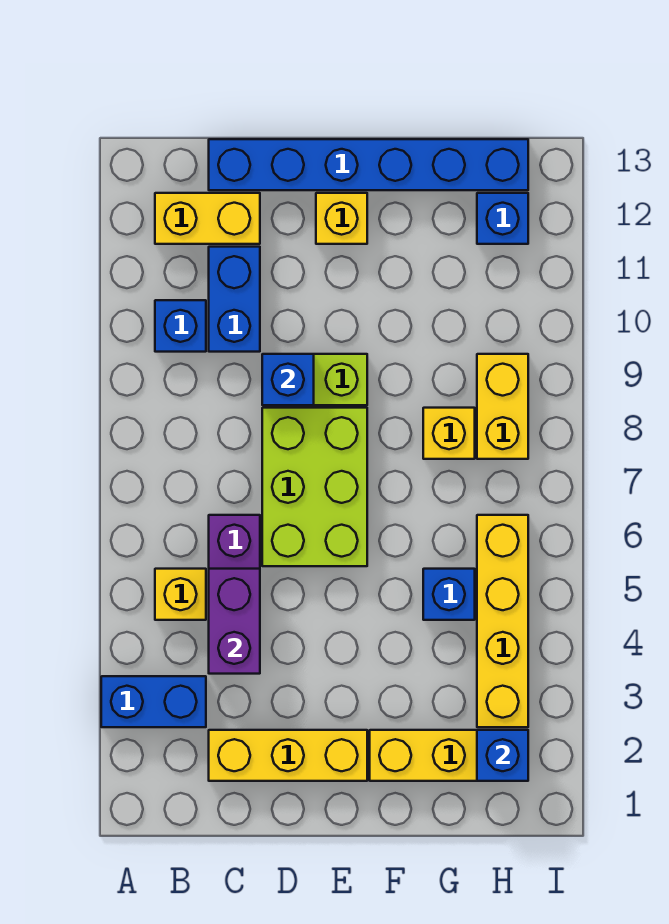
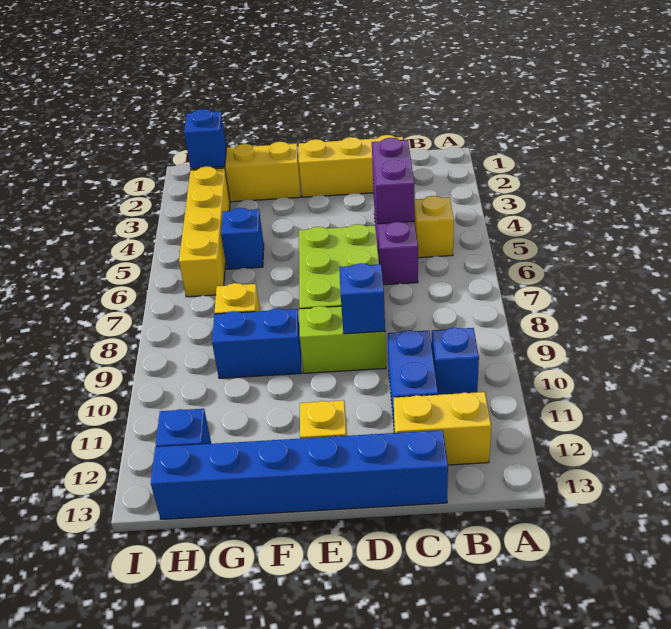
blue brick A3:B3 level 1 -> blue brick F9:G9 level 1
yellow brick H8:H9 level 1 -> none

